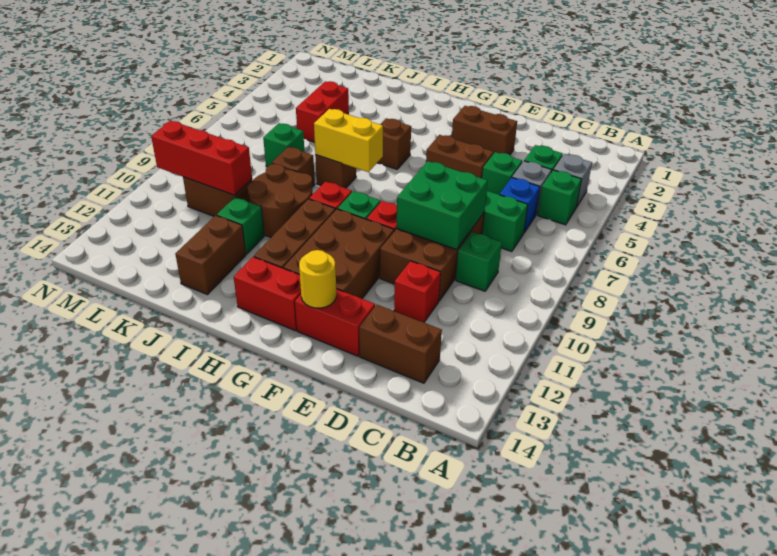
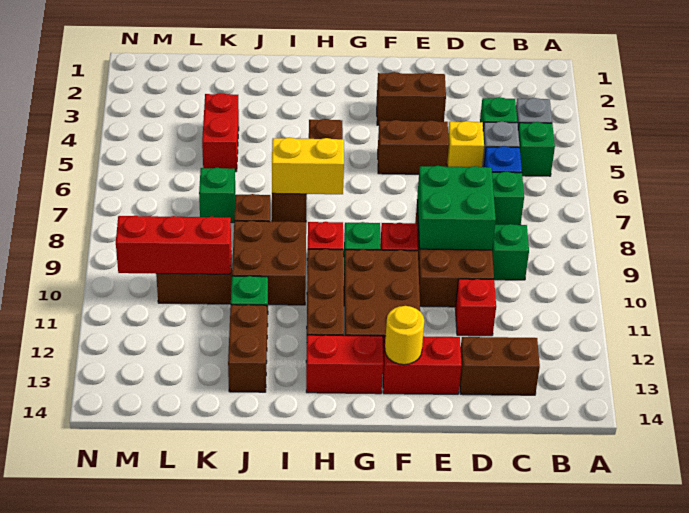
green brick D5 level 1 -> yellow brick D5 level 1
brown round brick I9:J10 level 1 -> brown brick I9:J10 level 1

